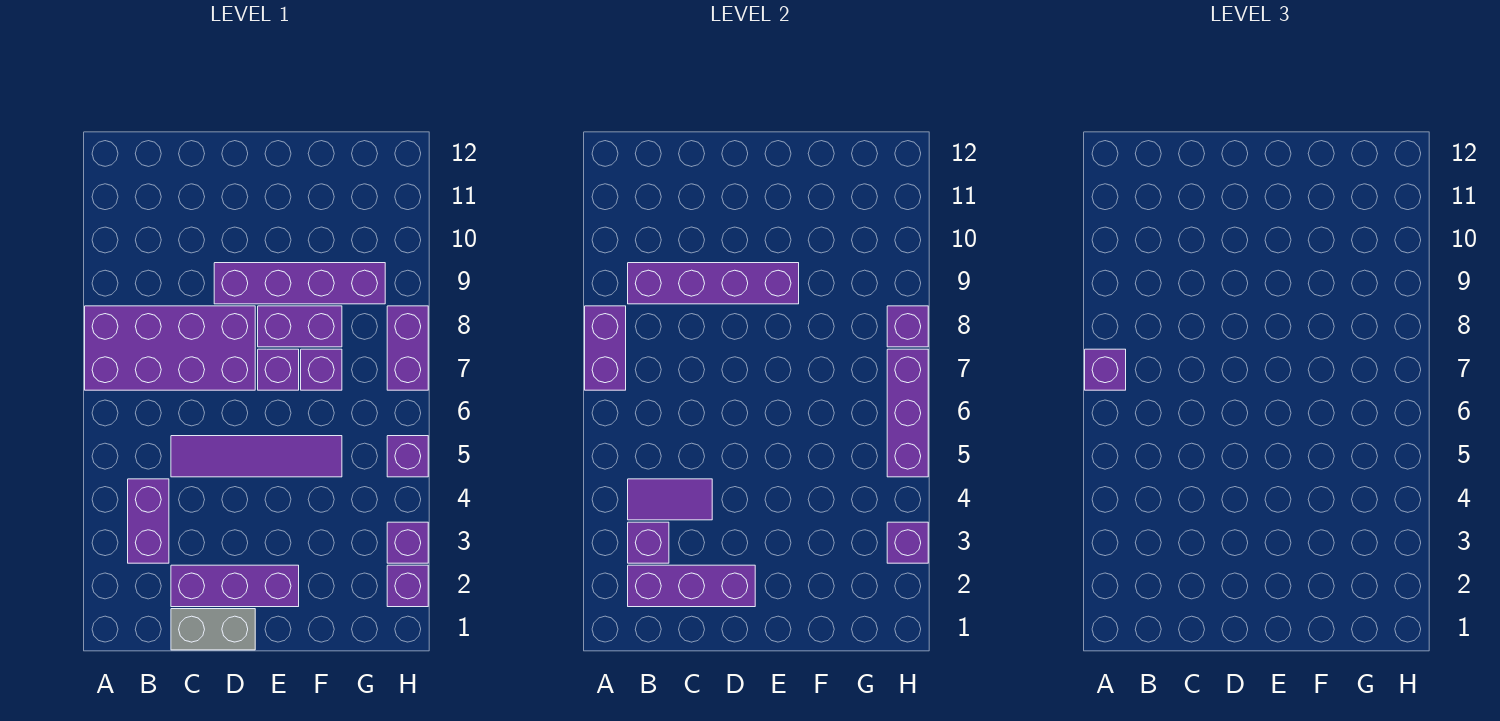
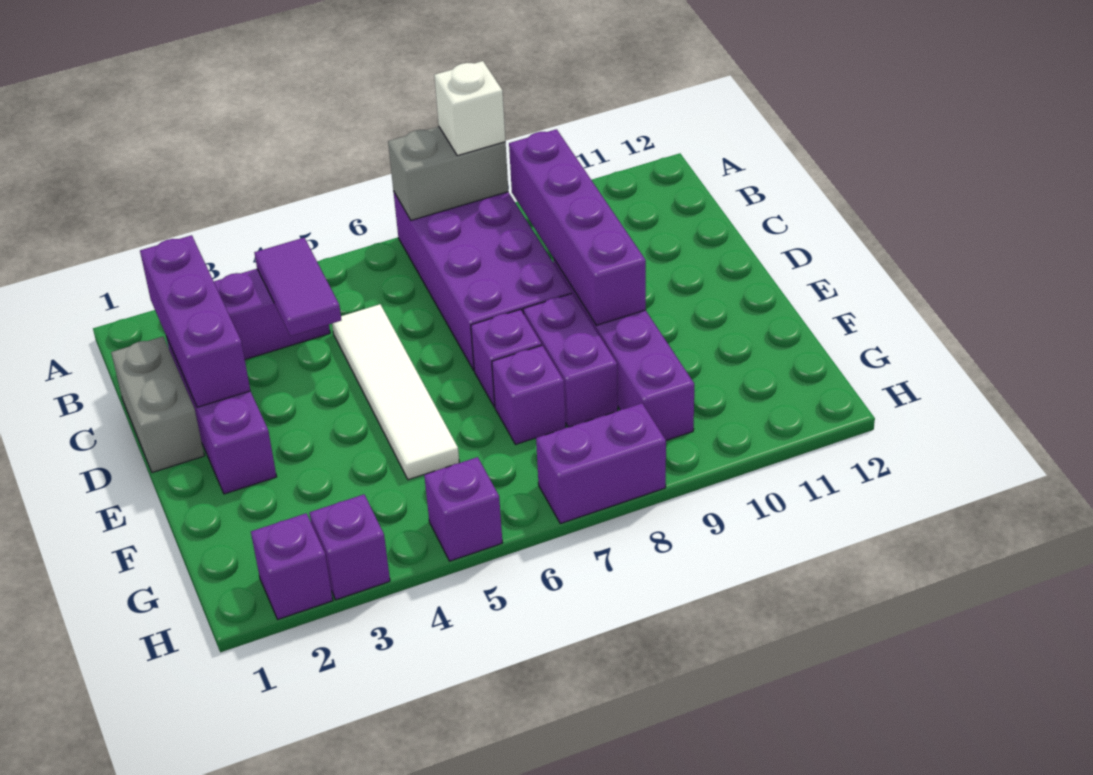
purple brick A7:A8 level 2 -> grey brick A7:A8 level 2
purple brick A7 level 3 -> none
none -> white brick A8 level 3
purple brick B3 level 2 -> none
purple tile C5:F5 level 1 -> white tile C5:F5 level 1
purple brick H3 level 2 -> none
purple brick H5:H7 level 2 -> none
purple brick H8 level 2 -> none

